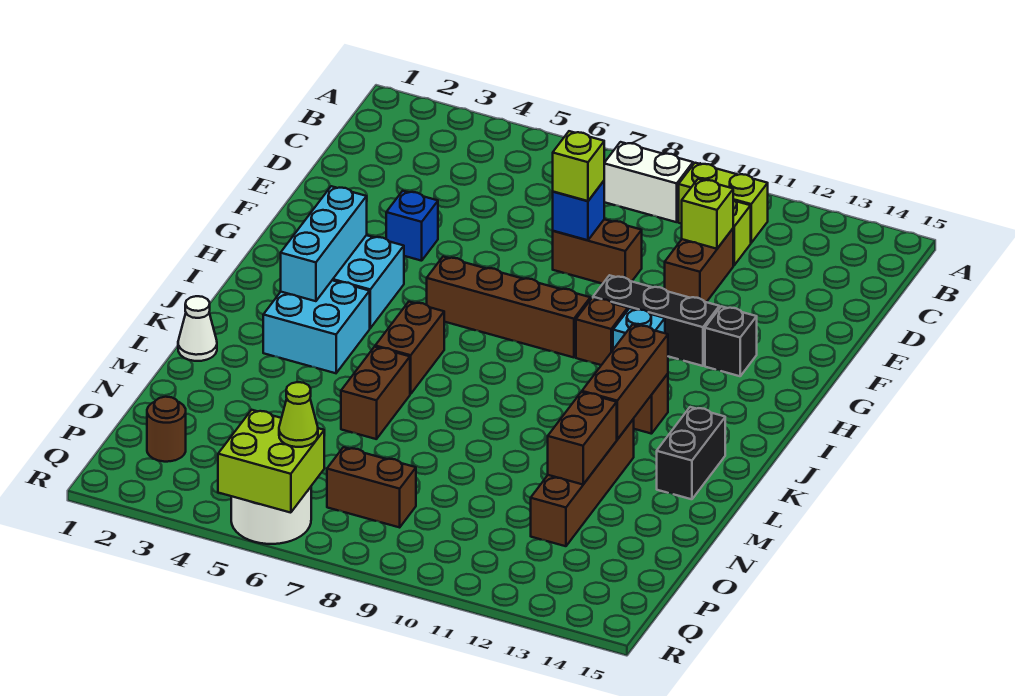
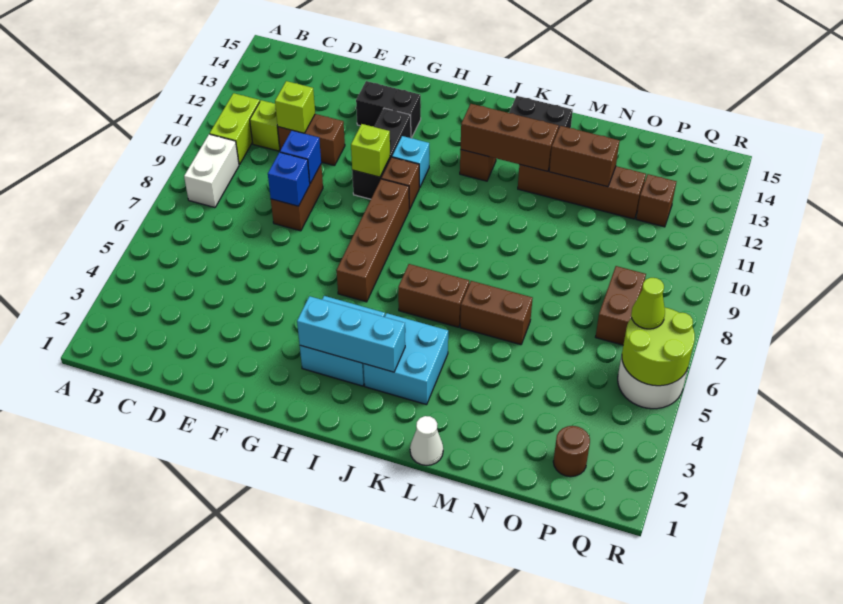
lime brick E8 level 3 -> lime brick G10 level 2
blue brick F4 level 1 -> blue brick E9 level 2
black brick G13 level 1 -> black brick F13:G13 level 1
none -> brown brick P12 level 1
lime brick Q5:R6 level 2 -> lime round brick Q5:R6 level 2

